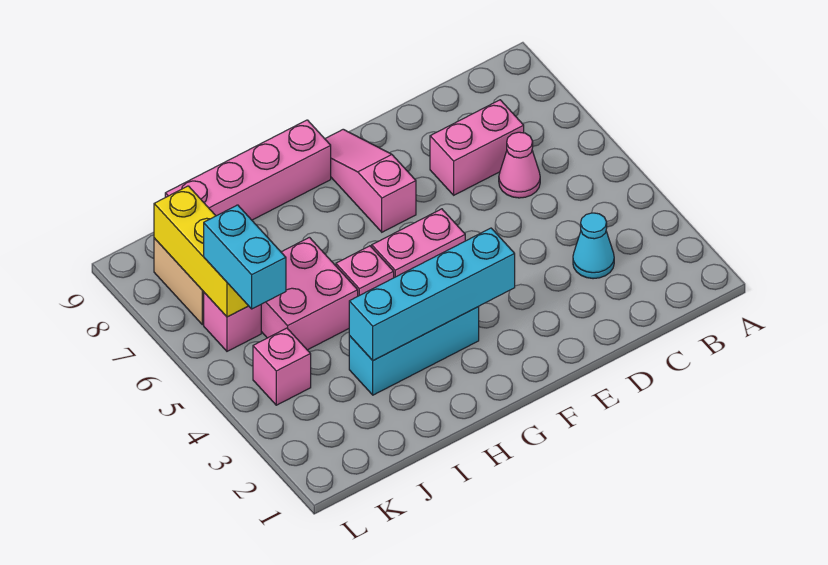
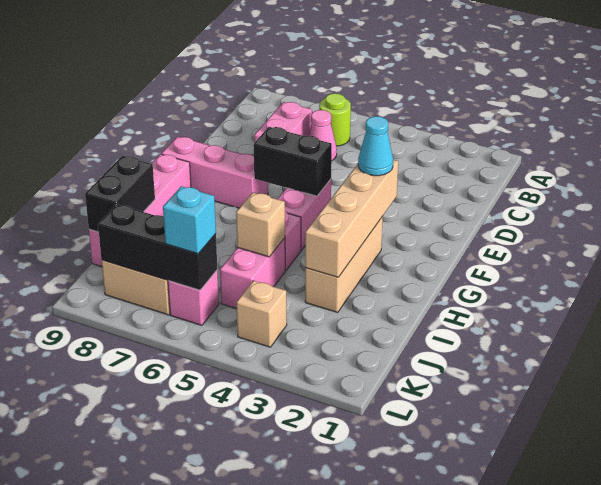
none -> lime round brick B6 level 1
cyan cone C3 level 1 -> cyan cone F3 level 3
cyan brick F3:I3 level 2 -> tan brick F3:I3 level 2
none -> black brick F5:F6 level 2
pink slope F7:F9 level 1 top 7 -> pink brick F7:F9 level 1
cyan brick G3:I3 level 1 -> tan brick G3:I3 level 1
pink brick I5:J6 level 1 -> pink brick I5:J5 level 1
none -> tan brick I5 level 2
none -> black brick I9:J9 level 2
pink brick K4 level 1 -> tan brick K4 level 1
cyan brick K5:K6 level 3 -> cyan brick K6 level 3
yellow brick K6:K8 level 2 -> black brick K6:K8 level 2

